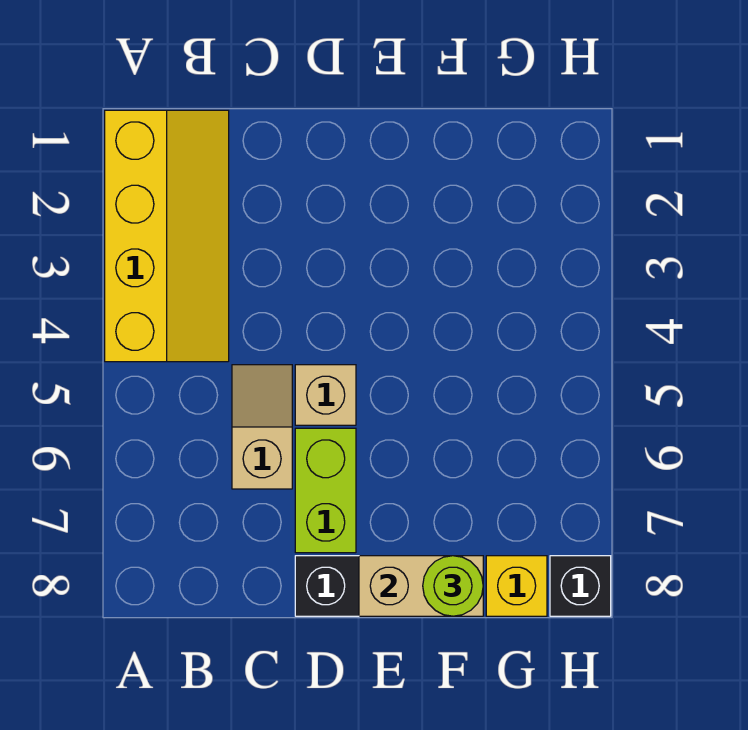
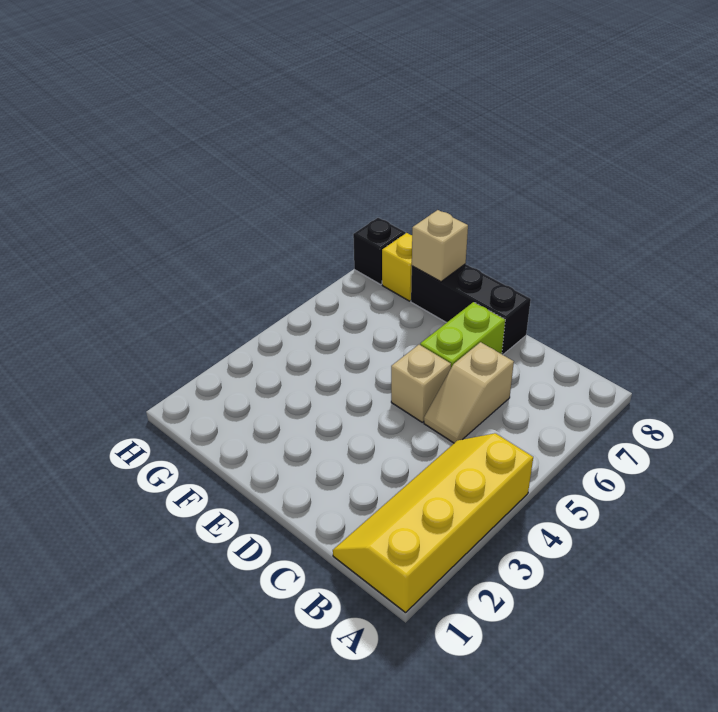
tan brick E8:F8 level 2 -> tan brick F8 level 2
lime round brick F8 level 3 -> none

